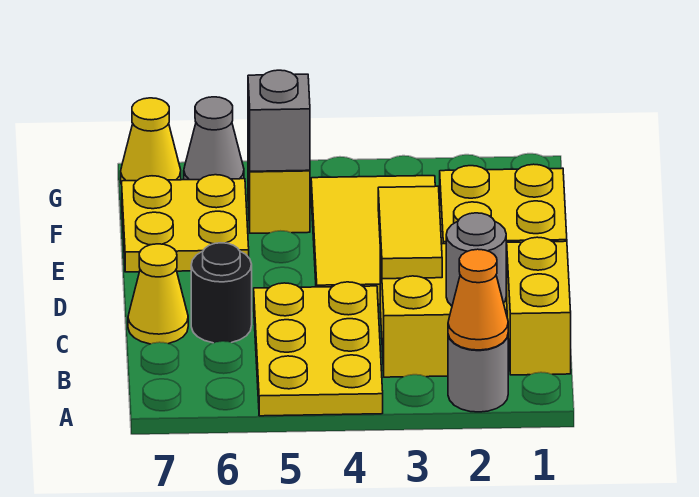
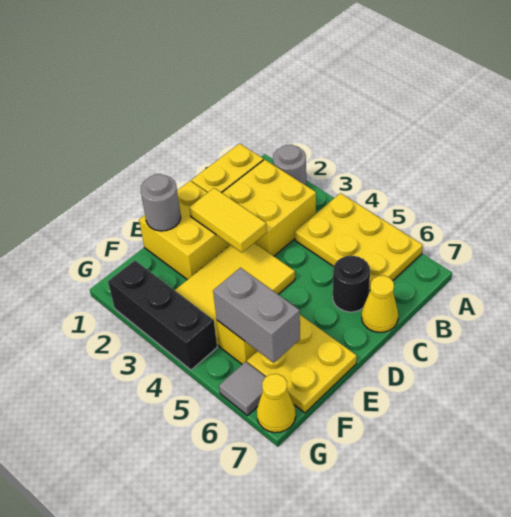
orange cone A2 level 2 -> none
yellow plate A4:C5 level 1 -> yellow plate A4:B6 level 1
grey round brick B2 level 2 -> grey round brick E1 level 2
yellow tile C3:D3 level 2 -> yellow tile D2:D3 level 2
grey brick F5 level 2 -> grey brick F5:F6 level 2
none -> black brick G2:G4 level 1
grey cone G6 level 1 -> grey tile G6 level 1

